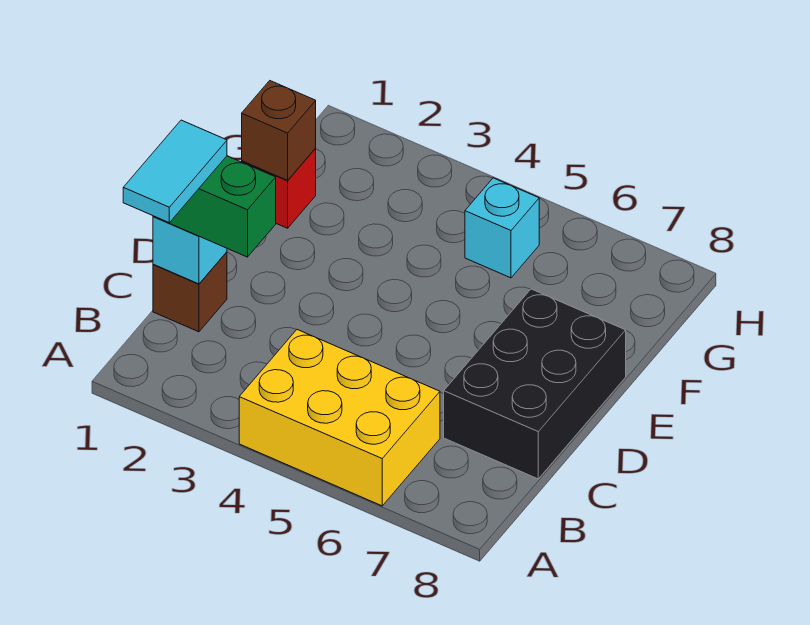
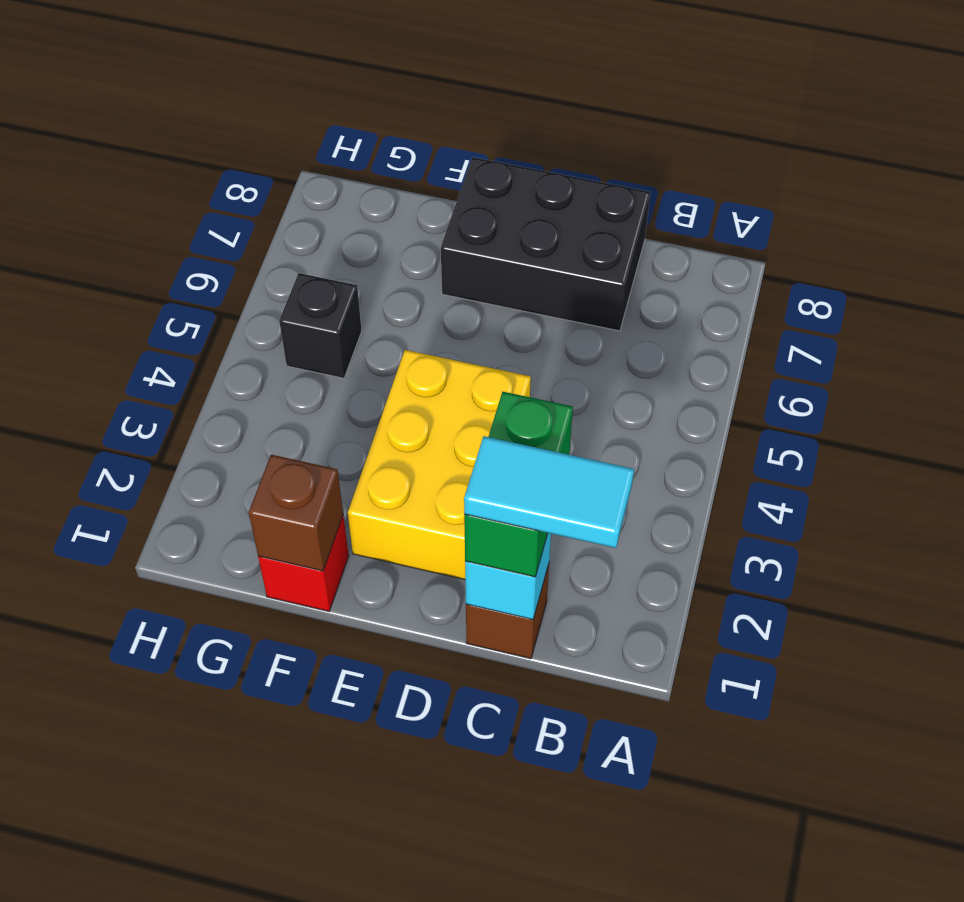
yellow brick A4:B6 level 1 -> yellow brick D2:E4 level 1
cyan brick G5 level 1 -> black brick G5 level 1

